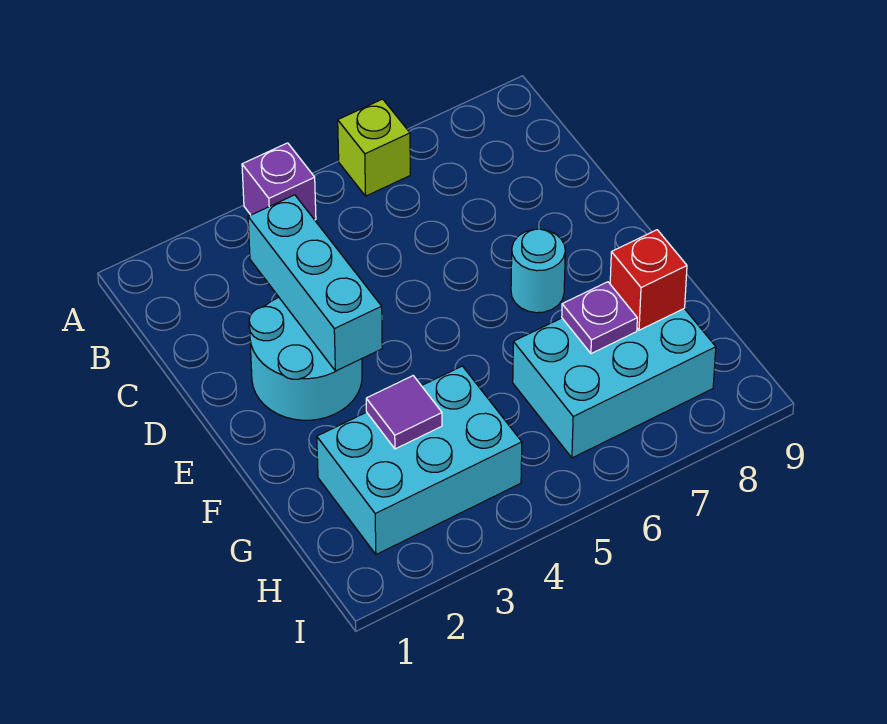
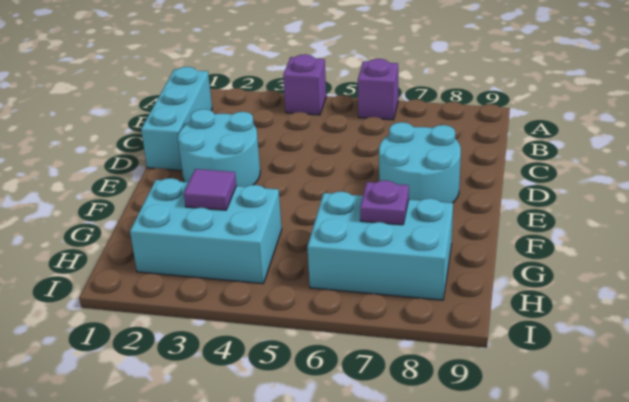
lime brick A6 level 1 -> purple brick A6 level 1
cyan brick C3:E3 level 2 -> cyan brick B1:D1 level 1
cyan round brick E7 level 1 -> cyan round brick D7:E8 level 1
red brick G8 level 2 -> none

